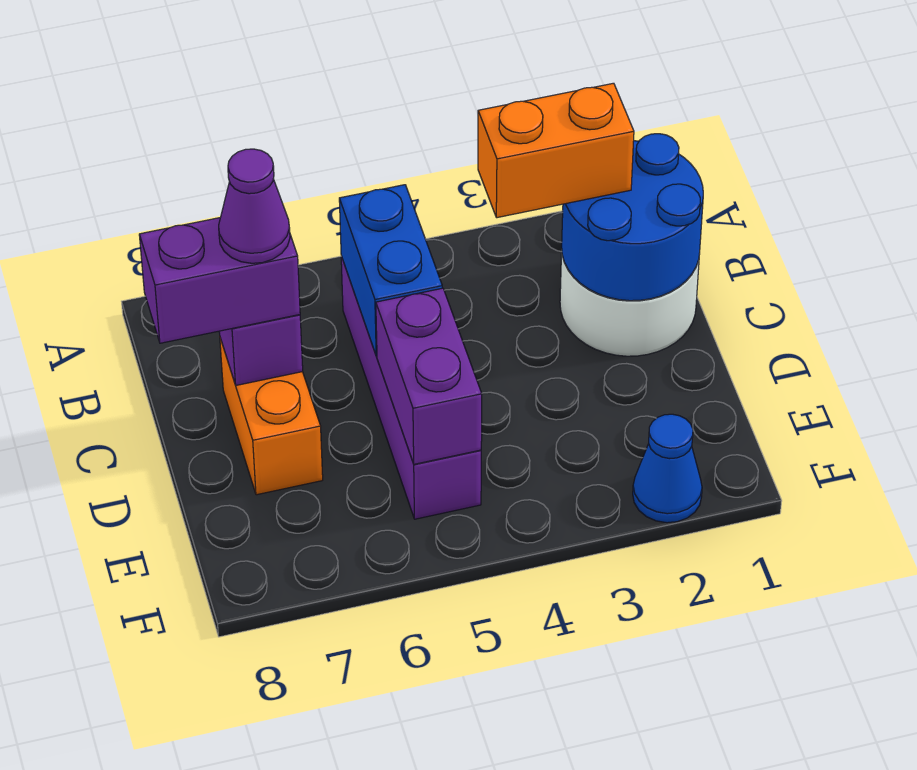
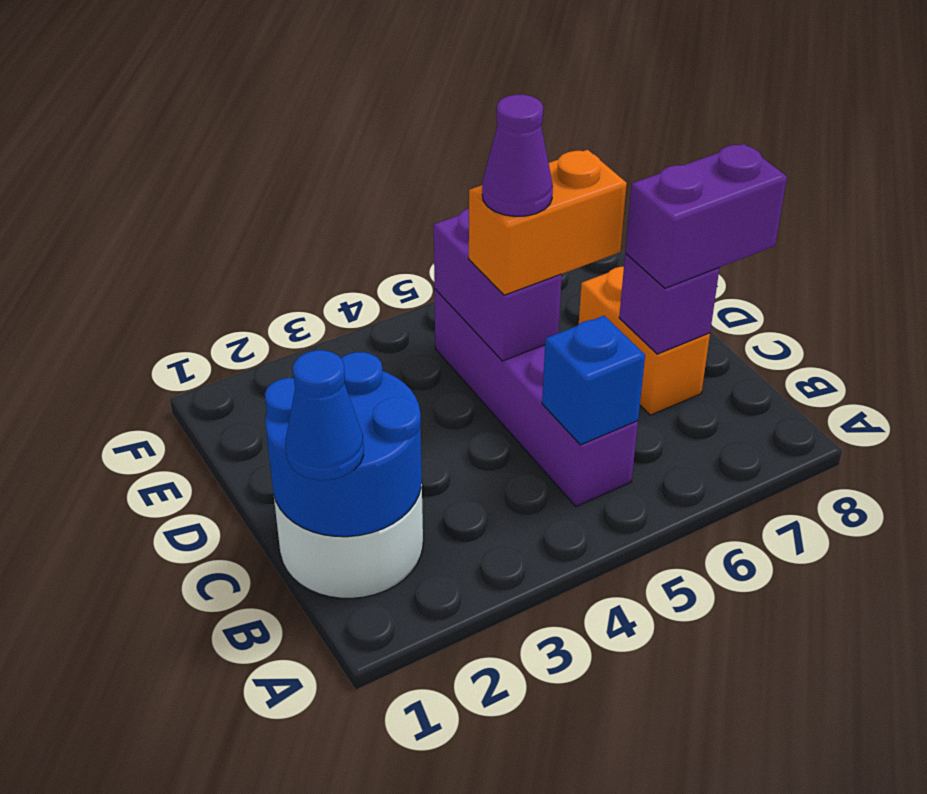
orange brick B2:B3 level 3 -> orange brick D5:D6 level 3
blue brick B5:C5 level 2 -> blue brick B5 level 2
purple cone C7 level 4 -> purple cone D5 level 4
blue cone F2 level 1 -> blue cone B1 level 3

